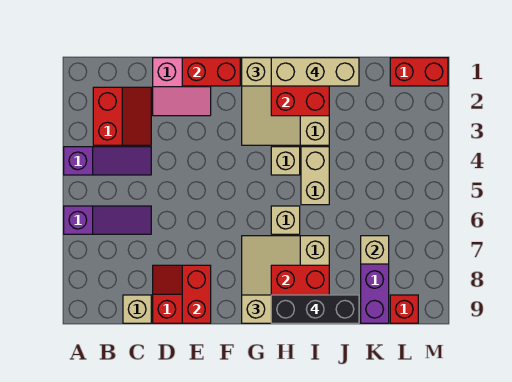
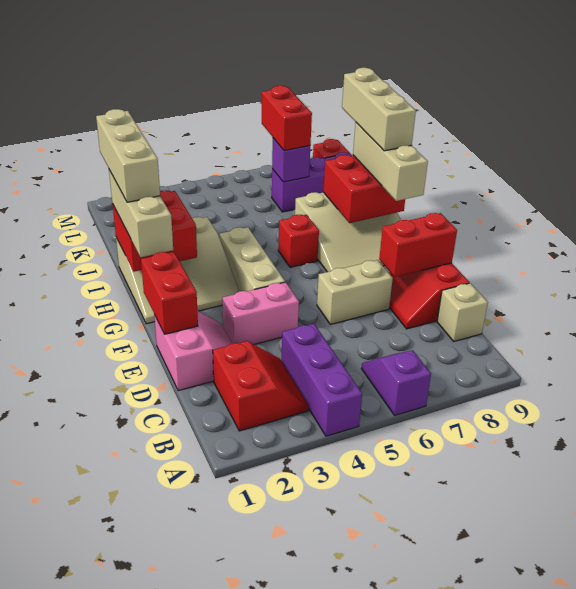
purple slope A4:C4 level 1 top A -> purple brick A4:C4 level 1
purple slope A6:C6 level 1 top A -> purple slope A6:B6 level 1 top A
red slope B2:C3 level 1 top B -> red slope B2:C3 level 1 top 2
none -> pink brick E3:E4 level 1
tan brick H4 level 1 -> tan brick F4:H4 level 1
tan brick H6 level 1 -> red brick H6 level 1
black brick H9:J9 level 4 -> tan brick H9:J9 level 4
tan brick I4:I5 level 1 -> tan brick E6:E7 level 1
tan brick K7 level 2 -> purple brick K7 level 2
red brick L1:M1 level 1 -> red brick K7:L7 level 3

